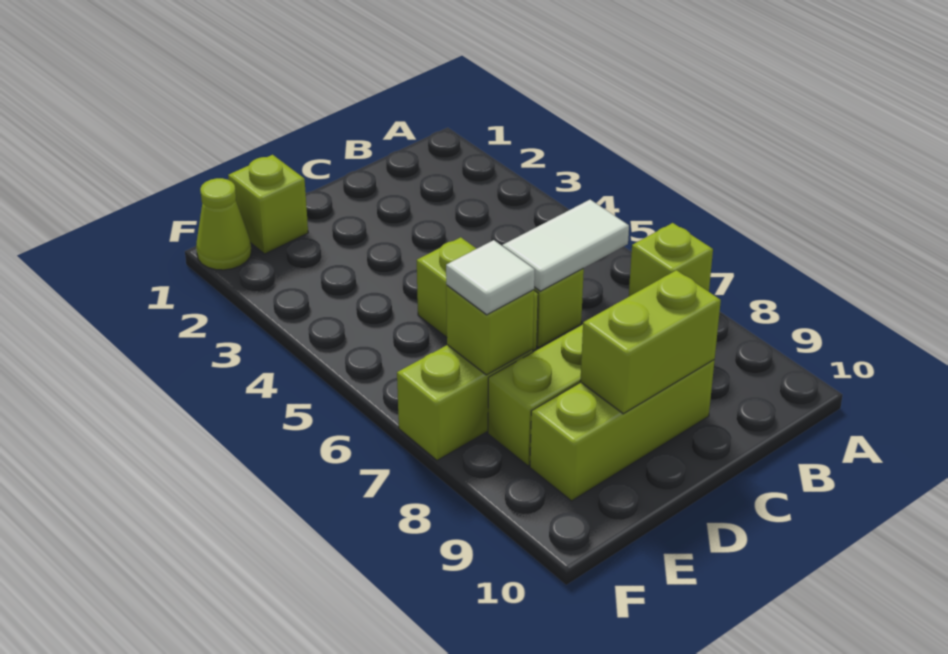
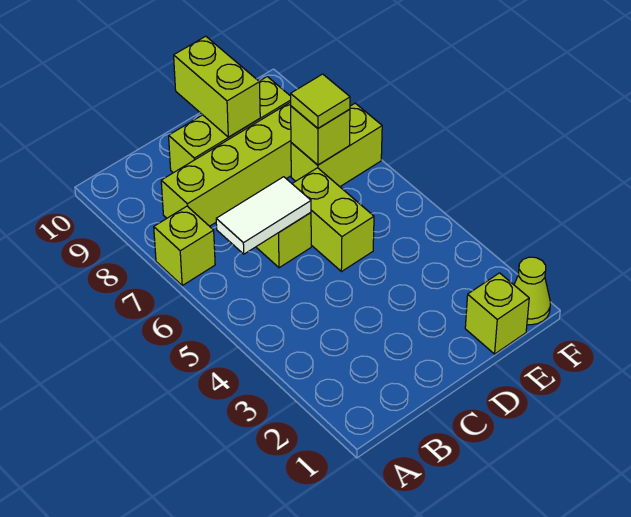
lime brick C9:D9 level 2 -> lime brick D9:D10 level 2
white tile E7 level 3 -> lime tile E7 level 3

